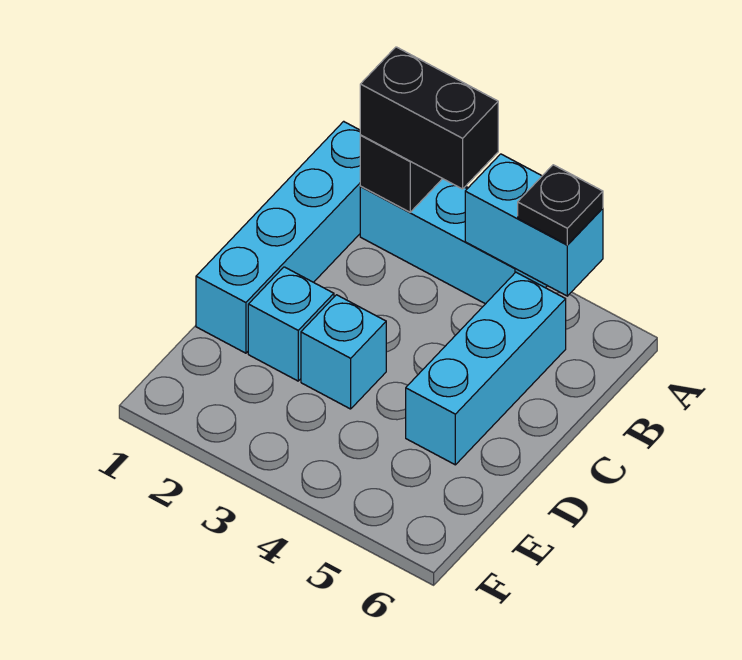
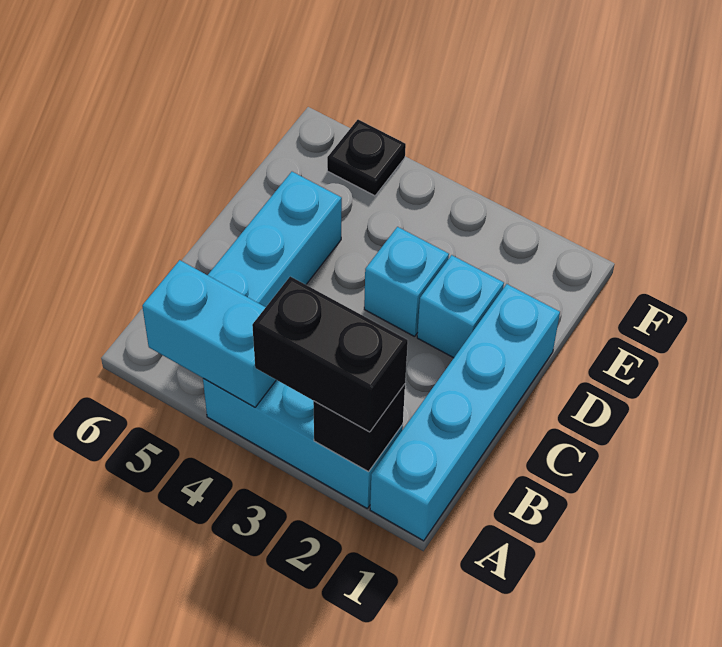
black plate A5 level 3 -> black plate F5 level 1

